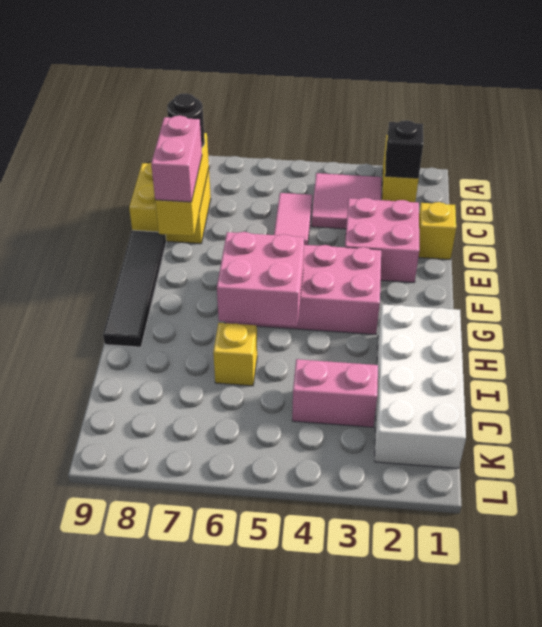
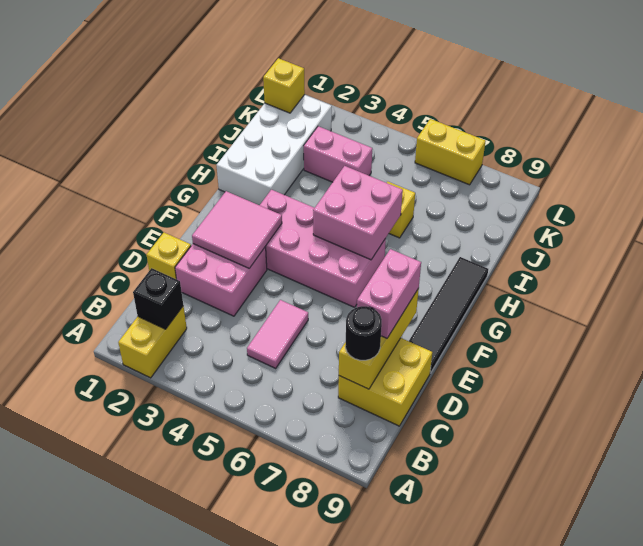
pink tile B3:C4 level 1 -> pink tile E2:F3 level 2
none -> yellow brick K1 level 2
none -> yellow brick L6:L7 level 1

